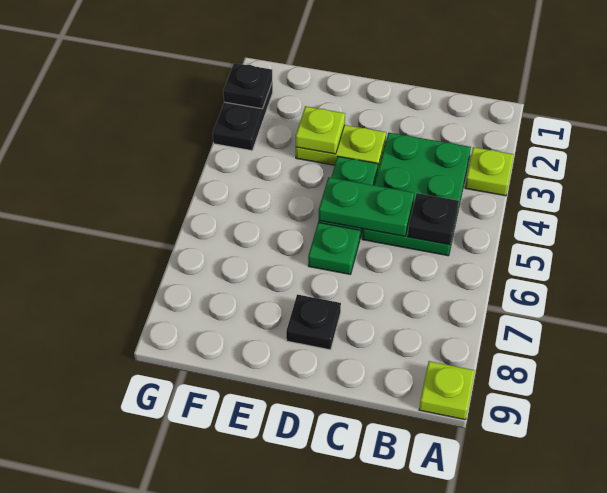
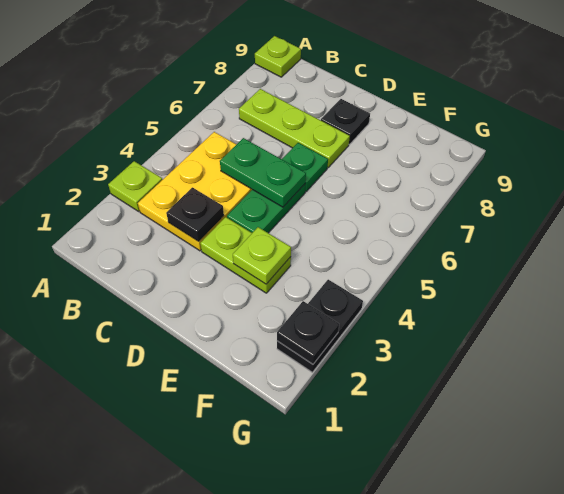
green plate B3:C5 level 1 -> yellow plate B3:C5 level 1
black plate B5 level 2 -> black plate C3 level 2
none -> lime plate B7:D7 level 1

